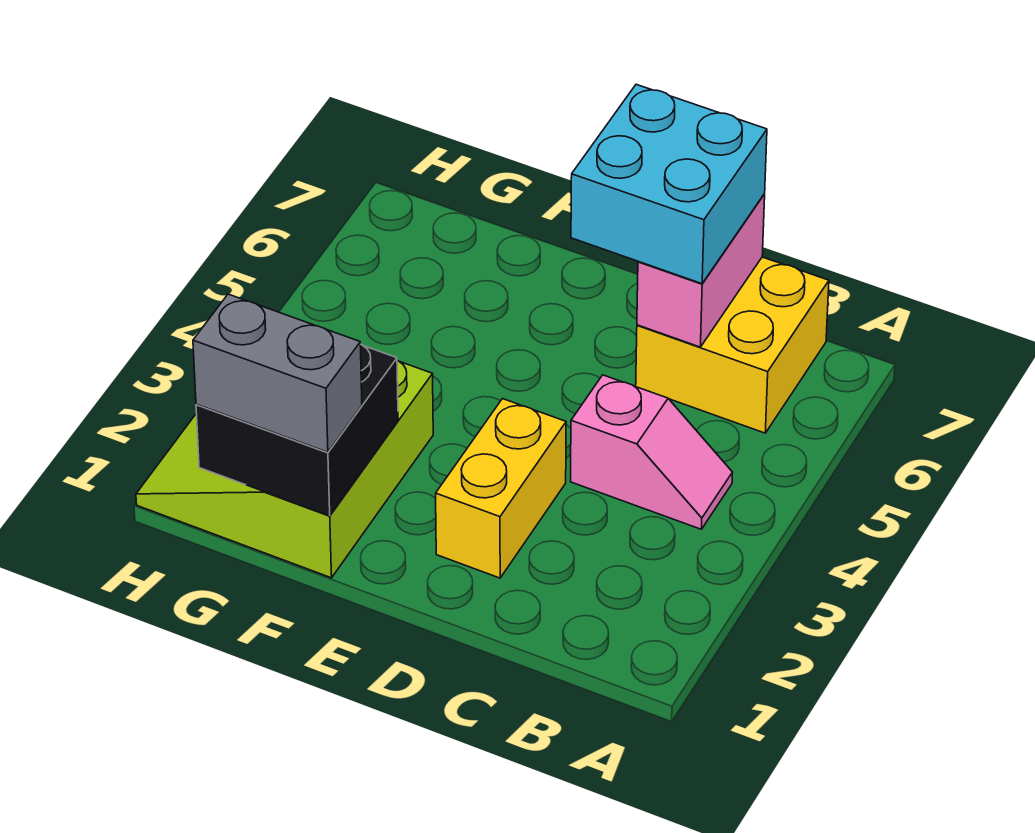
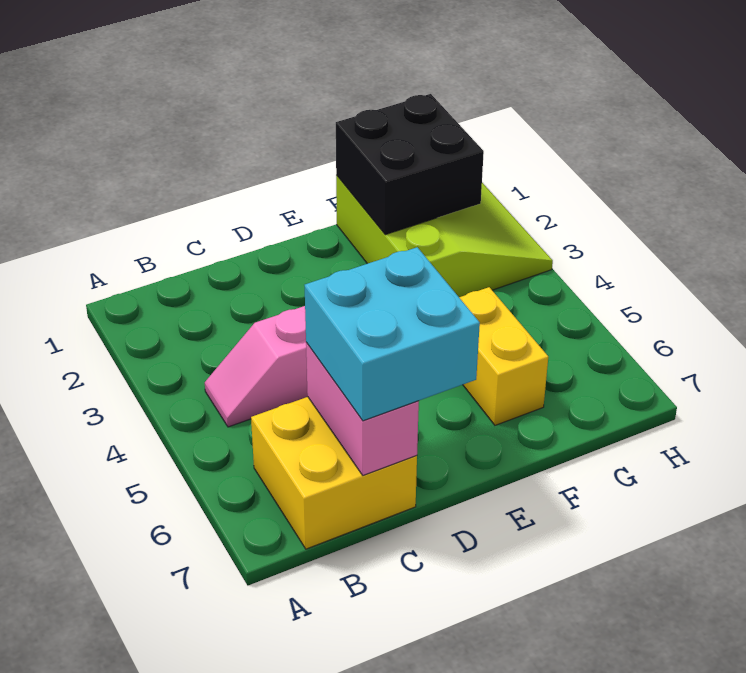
yellow brick D2:D3 level 1 -> yellow brick F5:F6 level 1
grey brick F1:G1 level 3 -> none

